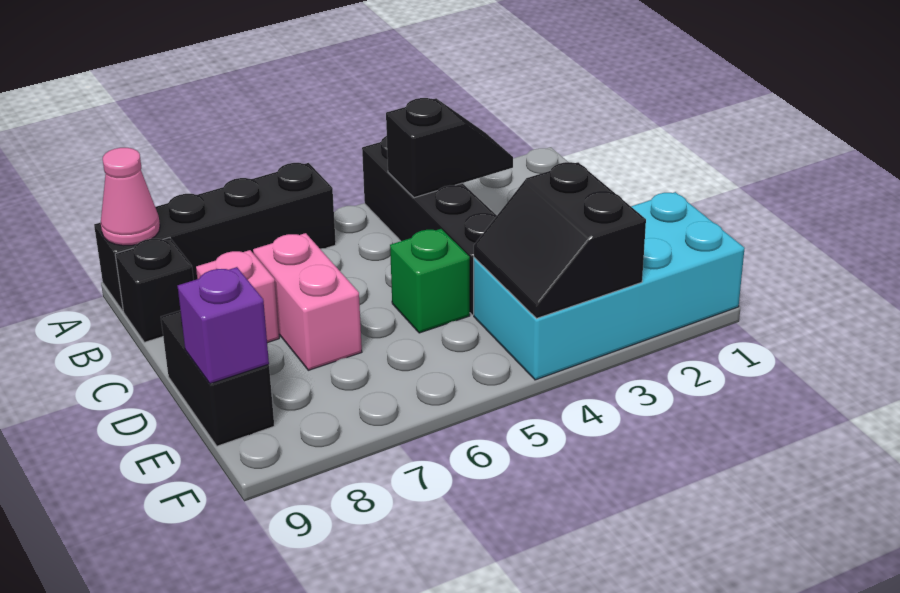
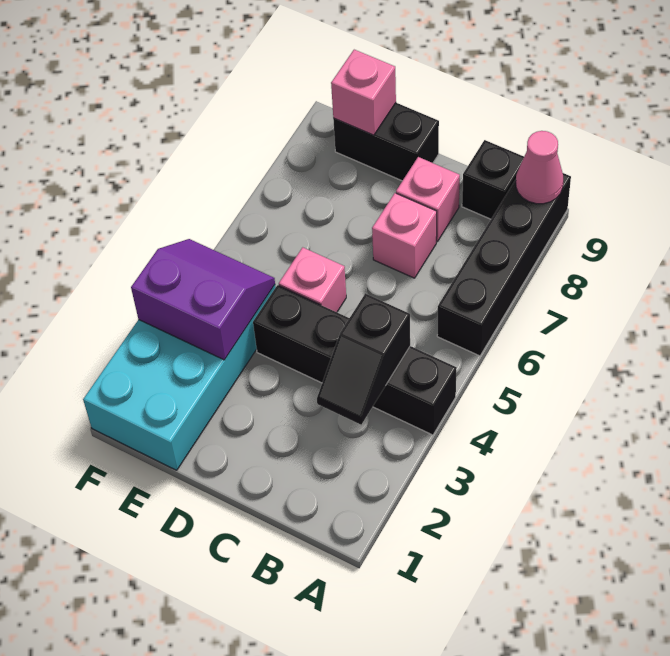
pink brick C7:D7 level 1 -> pink brick C7 level 1
green brick D5 level 1 -> pink brick D5 level 1
black slope E3:F4 level 2 top 3 -> purple slope E3:F4 level 2 top 3
purple brick E9 level 2 -> pink brick E9 level 2

